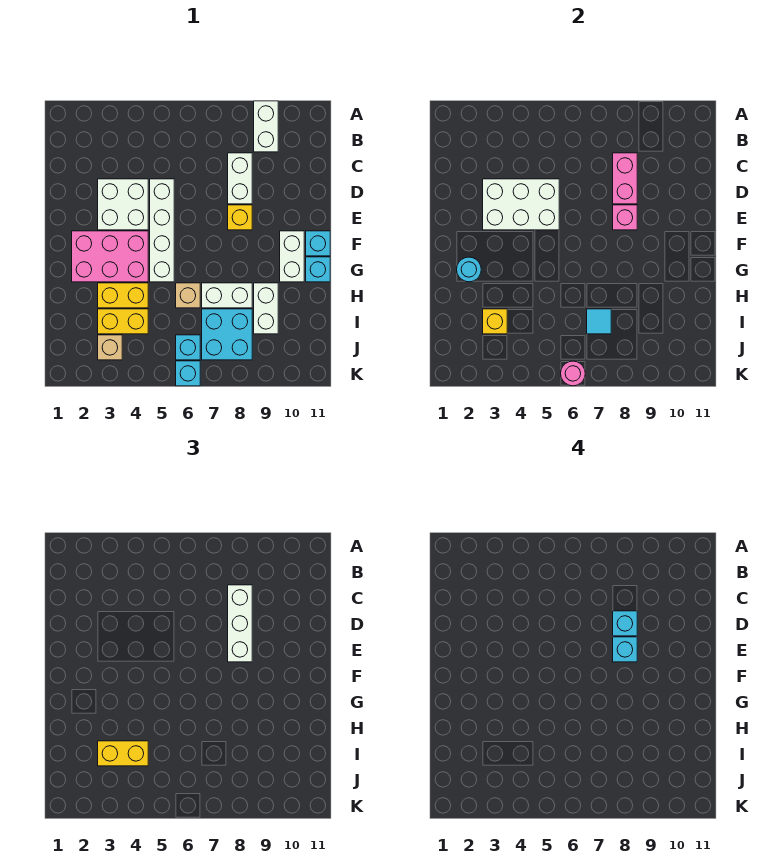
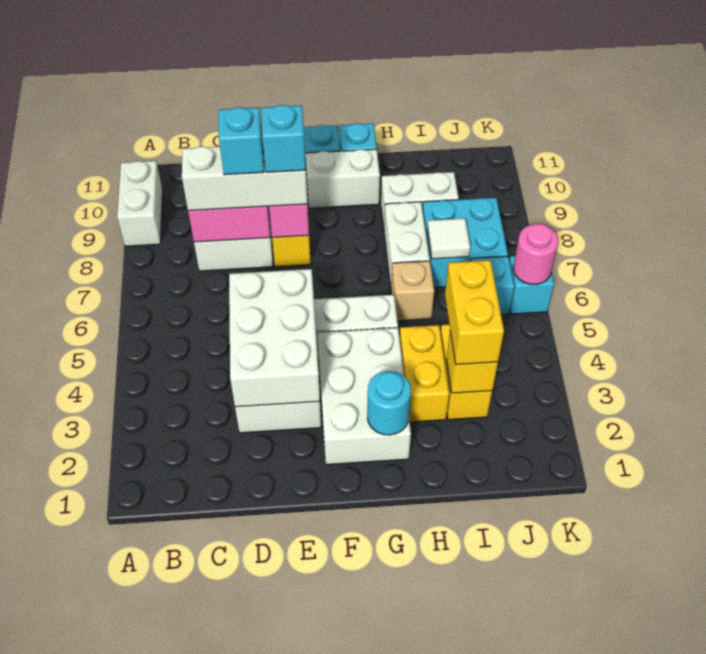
white brick A9:B9 level 1 -> white brick A9:A10 level 1
pink brick F2:G4 level 1 -> white brick F2:G4 level 1
cyan tile I7 level 2 -> white tile I7 level 2
tan brick J3 level 1 -> none

